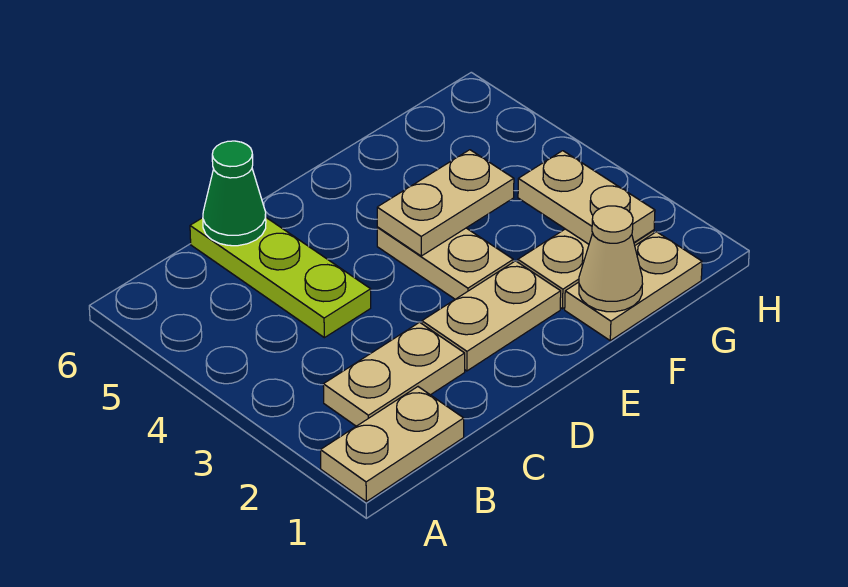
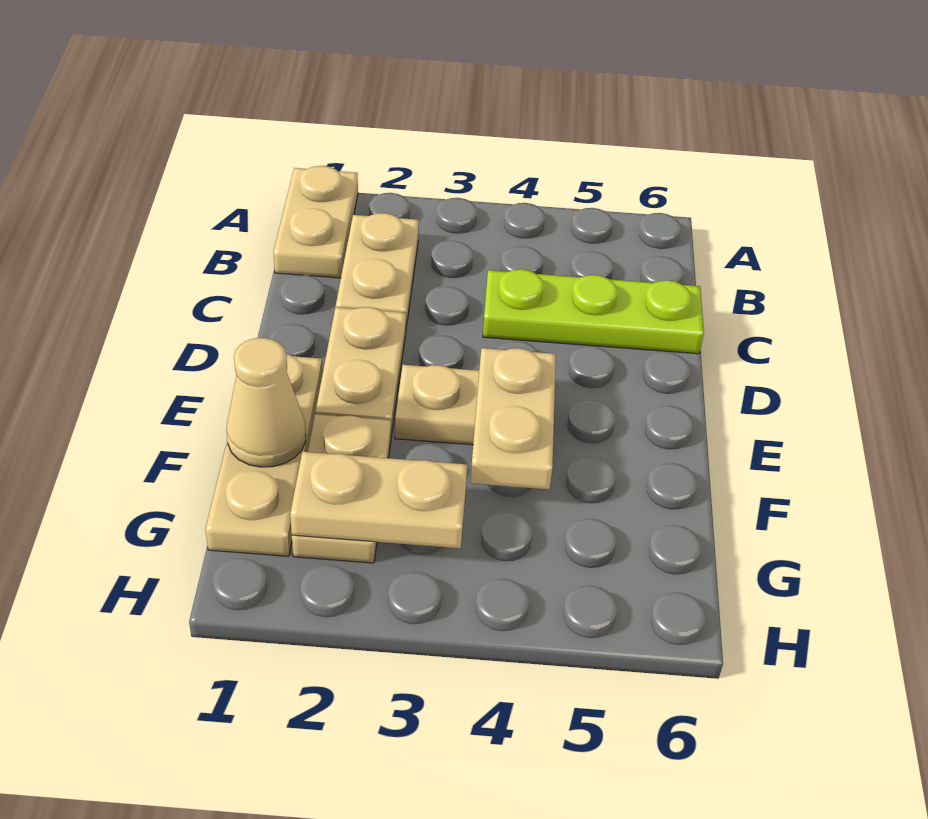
green cone C6 level 2 -> none
tan plate F1:G1 level 1 -> tan plate E1:G1 level 1

